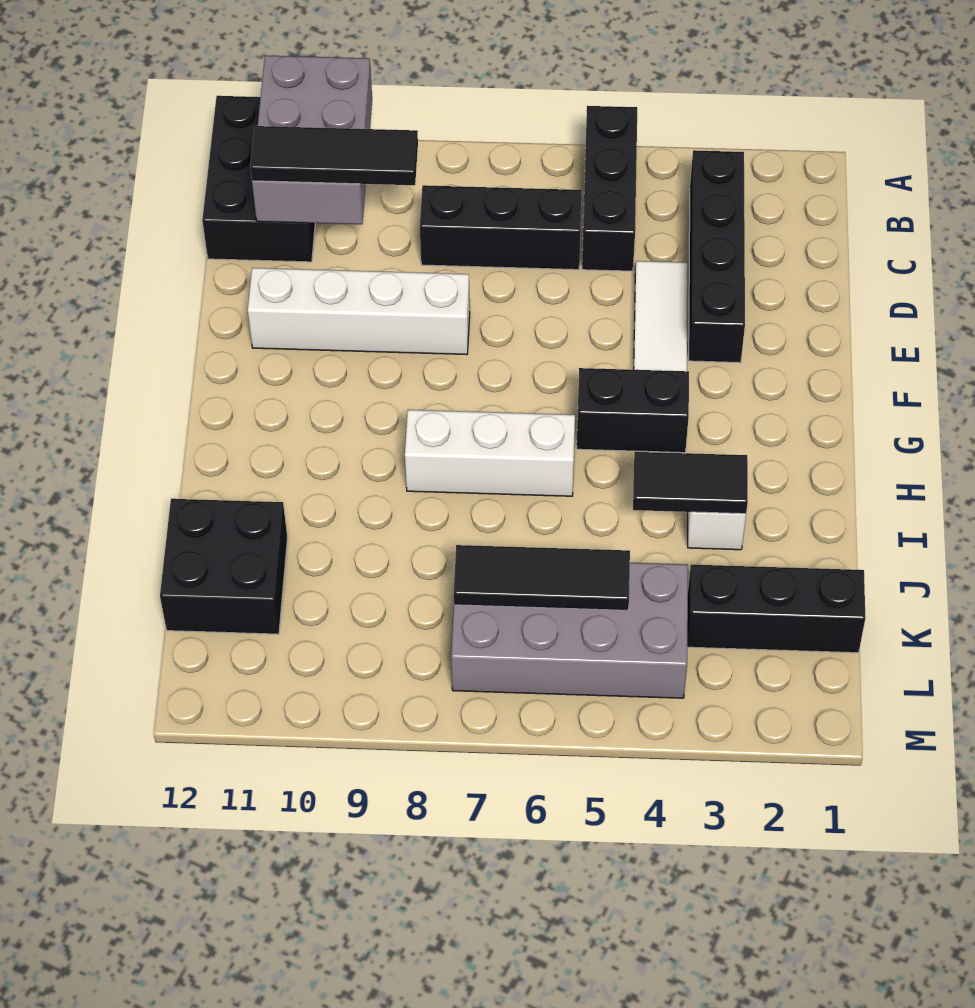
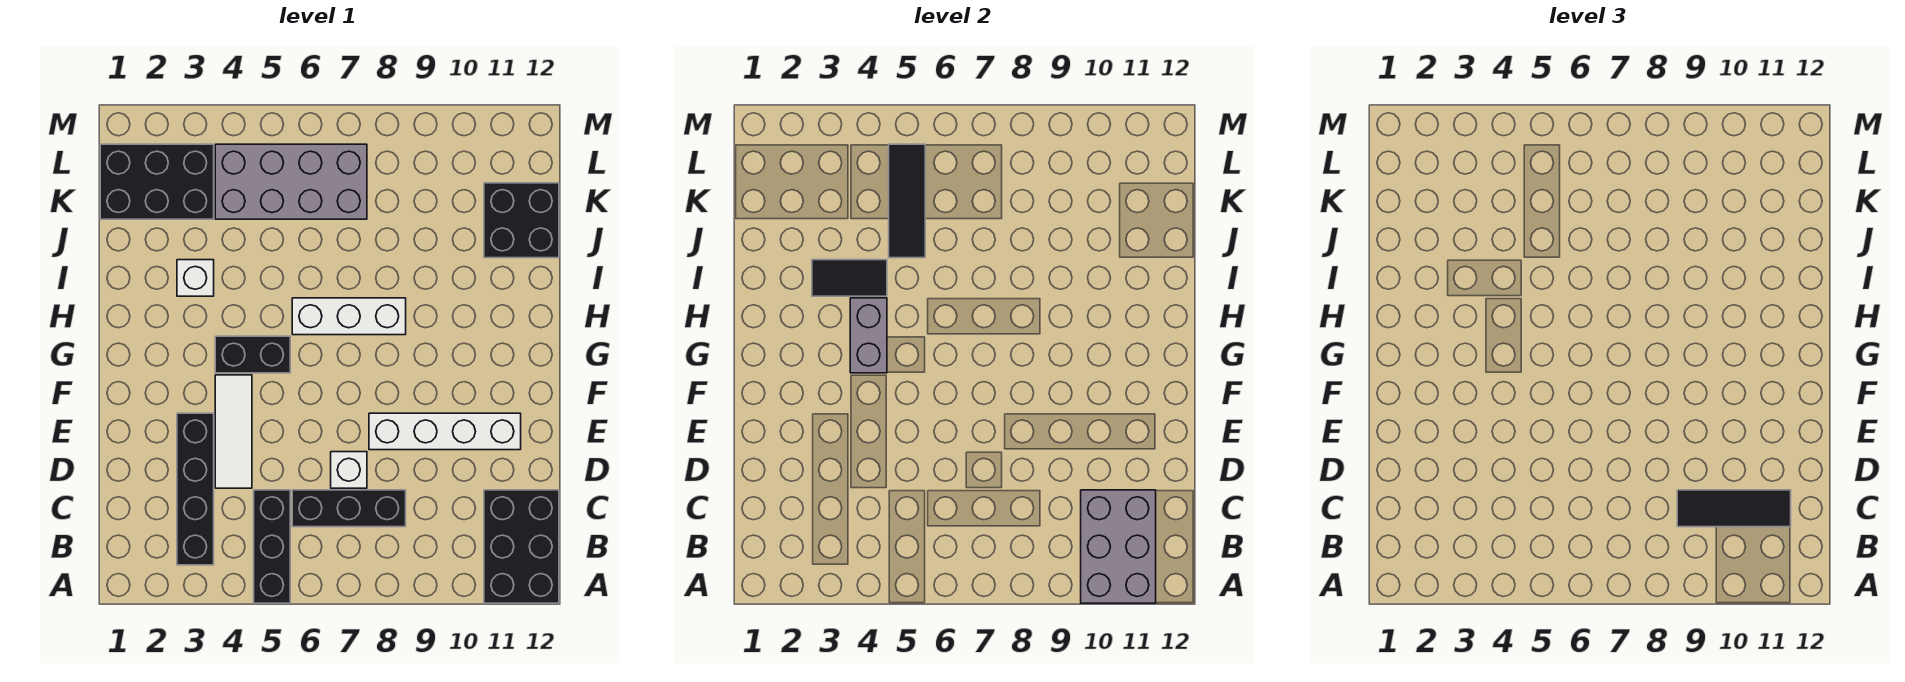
none -> white brick D7 level 1
none -> grey brick G4:H4 level 2
black brick K1:K3 level 1 -> black brick K1:L3 level 1
black tile K5:K7 level 2 -> black tile J5:L5 level 2

